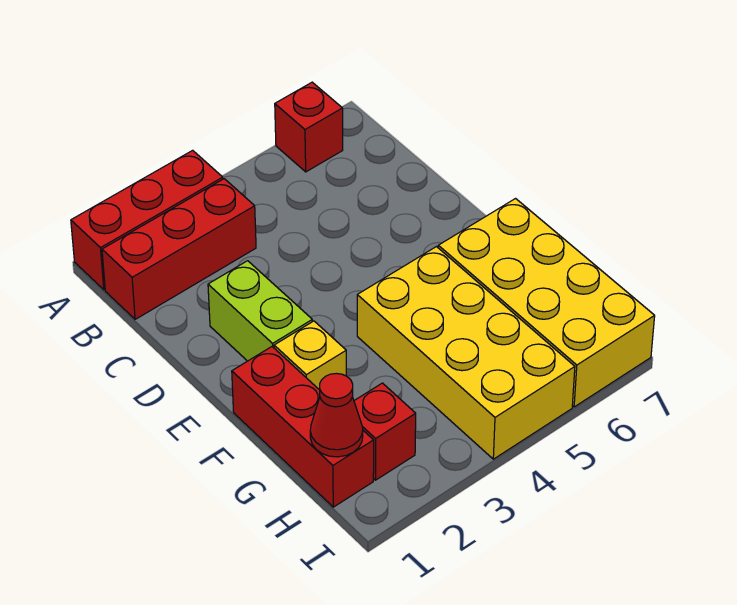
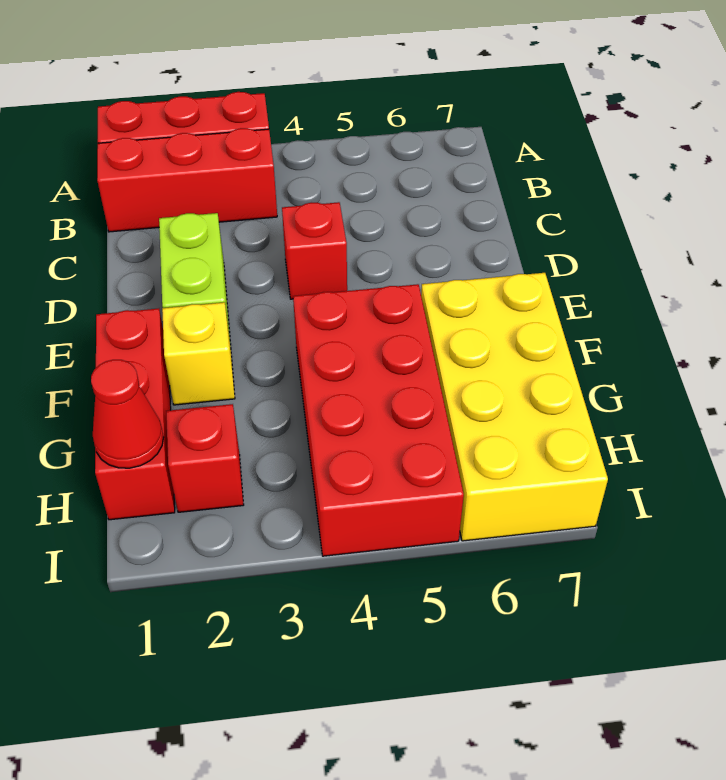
red brick A6 level 1 -> red brick D4 level 1
yellow brick F4:I5 level 1 -> red brick F4:I5 level 1

